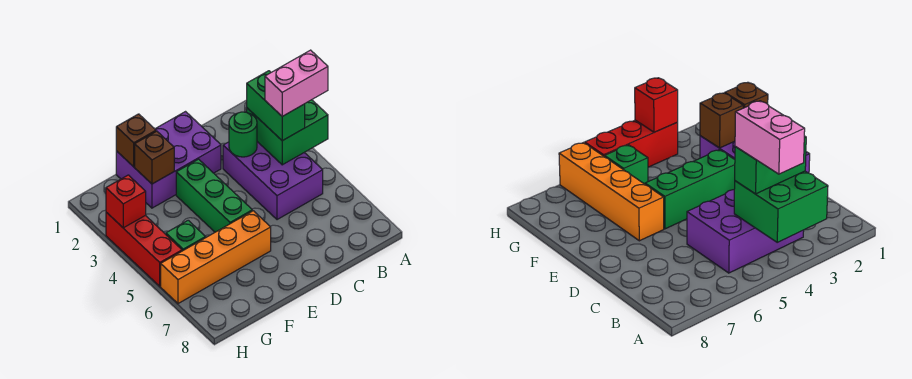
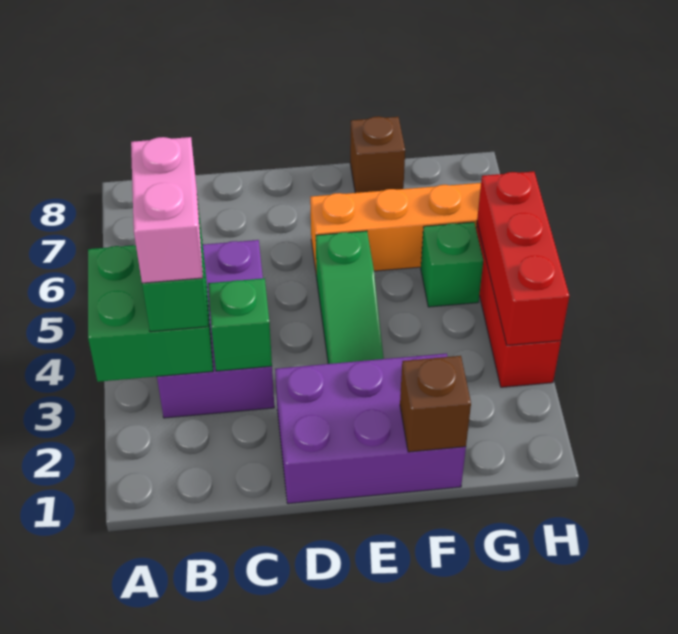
pink brick A4:B4 level 4 -> pink brick B3:B4 level 4
green round brick C3 level 2 -> green brick C3 level 2
green brick E3:E5 level 1 -> green slope E3:E5 level 1 top 5
brown brick F2 level 2 -> brown brick F8 level 1
red brick H3 level 2 -> red brick H3:H5 level 2

